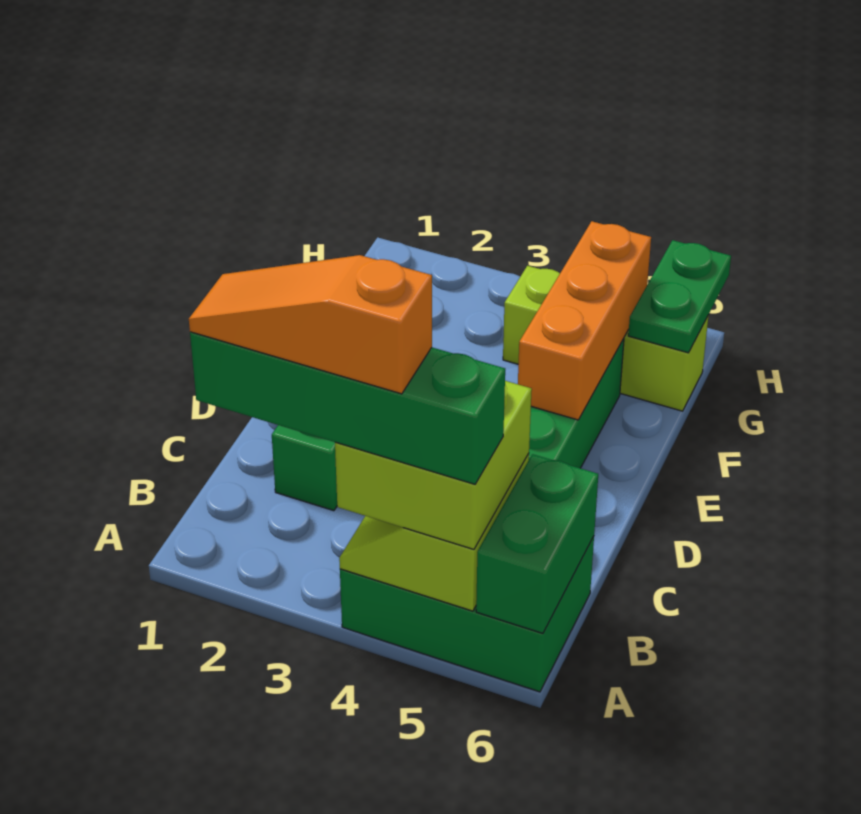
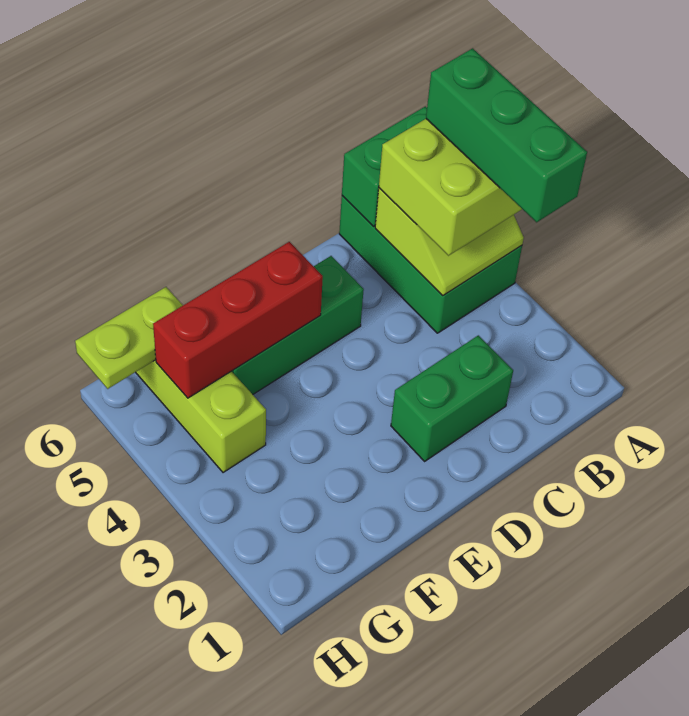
green brick A2:A5 level 4 -> green brick A3:A5 level 4
orange slope A2:A4 level 5 top 4 -> none
orange brick E5:G5 level 2 -> red brick E5:G5 level 2
green plate G6:H6 level 2 -> lime plate G6:H6 level 2

